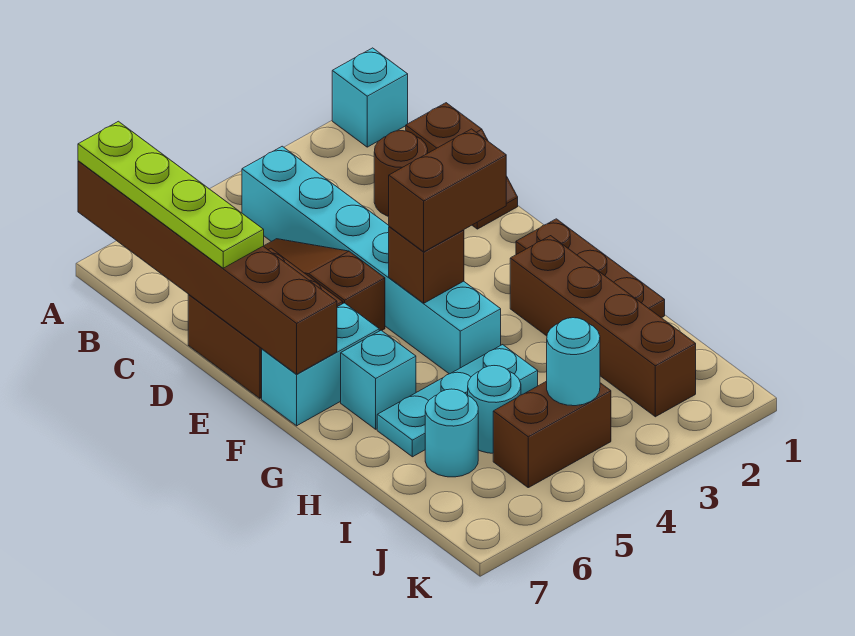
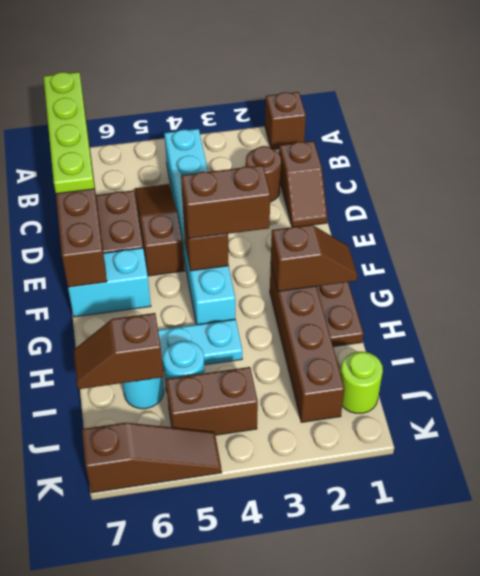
cyan brick A1 level 1 -> brown brick A1 level 1
none -> brown slope G1:G2 level 2 top 2
cyan brick G6 level 1 -> none
none -> brown slope I6:I7 level 2 top 6
none -> lime round brick J1 level 1
cyan round brick J4 level 2 -> none
none -> brown slope K5:K7 level 1 top 7

